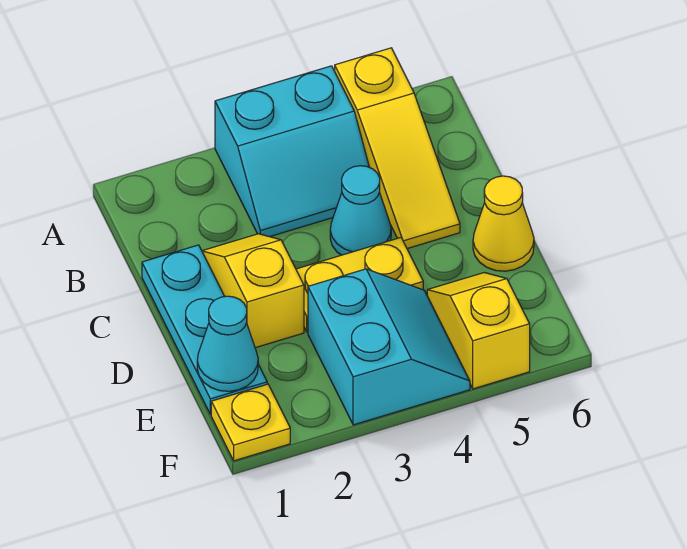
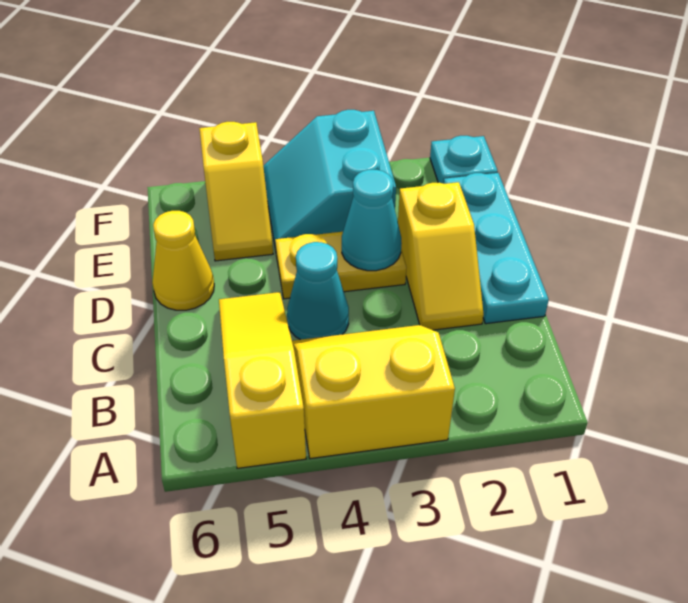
cyan slope A3:B4 level 1 top A -> yellow slope A3:B4 level 1 top A
cyan cone E1 level 2 -> cyan cone D3 level 2
yellow plate F1 level 1 -> cyan plate F1 level 1

